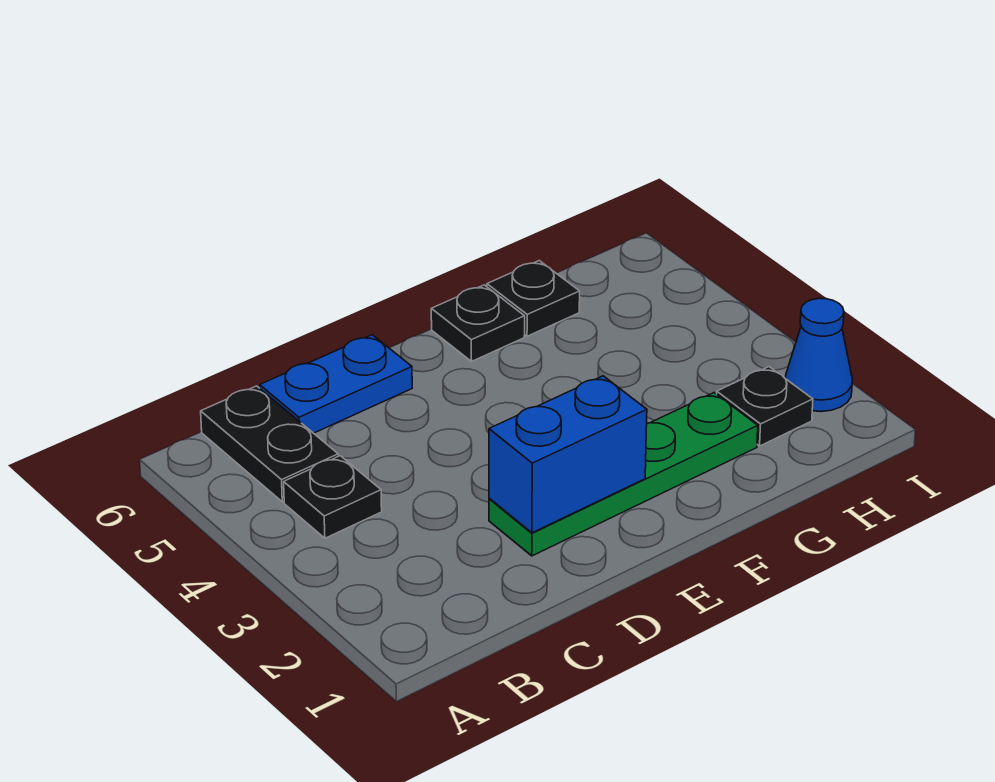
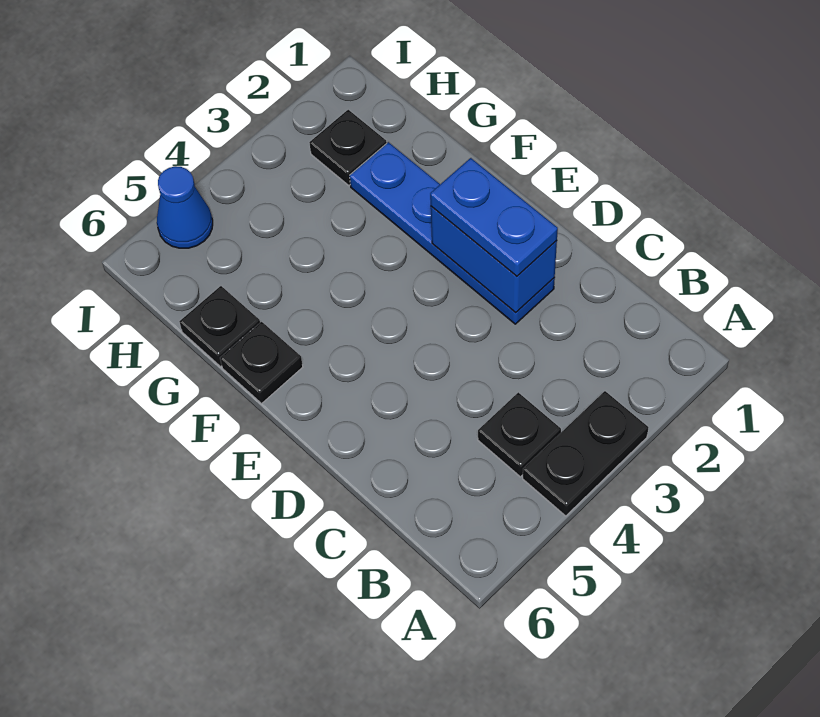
black plate B5:B6 level 1 -> black plate A3:A4 level 1
blue plate C6:D6 level 1 -> blue plate D2:E2 level 3
green plate D2:G2 level 1 -> blue plate D2:G2 level 1
blue cone I2 level 1 -> blue cone I5 level 1

